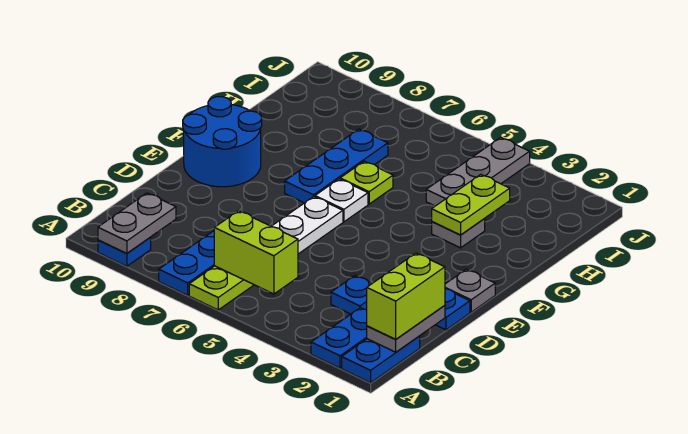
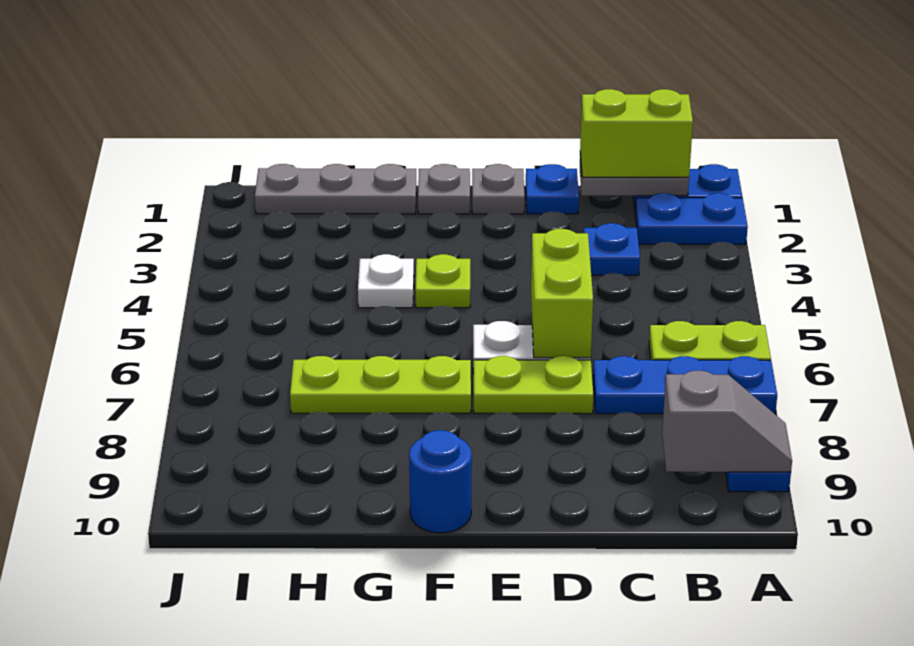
grey plate A9:B9 level 2 -> grey slope A9:B9 level 2 top B
lime brick B5:B6 level 2 -> lime brick D5:D6 level 2
blue round brick E9:F10 level 1 -> blue round brick F10 level 1
white plate F6 level 1 -> white plate G4 level 1
blue plate F7:H7 level 1 -> lime plate F7:H7 level 1
grey plate G3 level 1 -> grey plate F1 level 1
lime plate G3:H3 level 2 -> lime plate D7:E7 level 1
lime plate G6 level 1 -> lime plate F4 level 1
grey plate H4:J4 level 1 -> grey plate G1:I1 level 1

